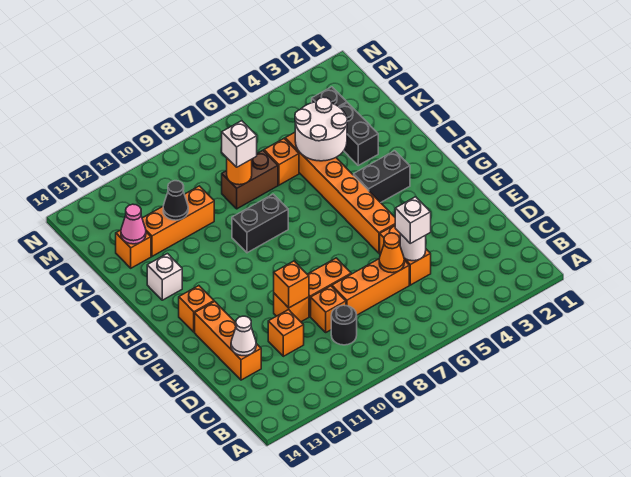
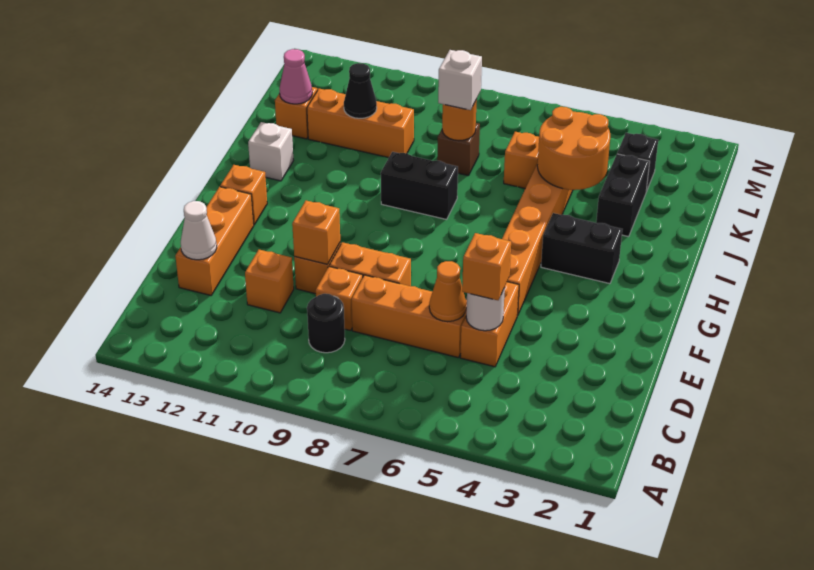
white brick D5 level 3 -> orange brick D5 level 3
white round brick J4:K5 level 2 -> orange round brick J4:K5 level 2
brown brick K7:K8 level 1 -> brown brick K8 level 1

